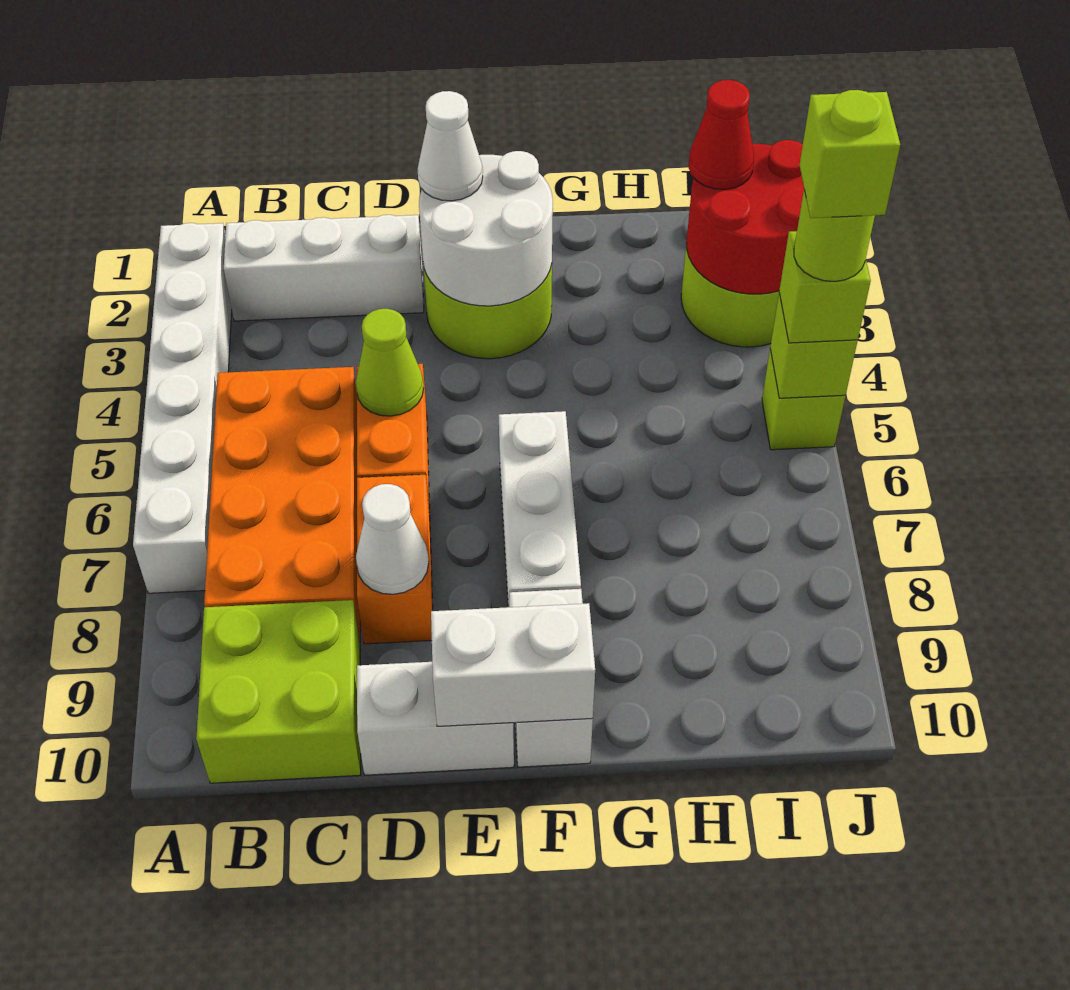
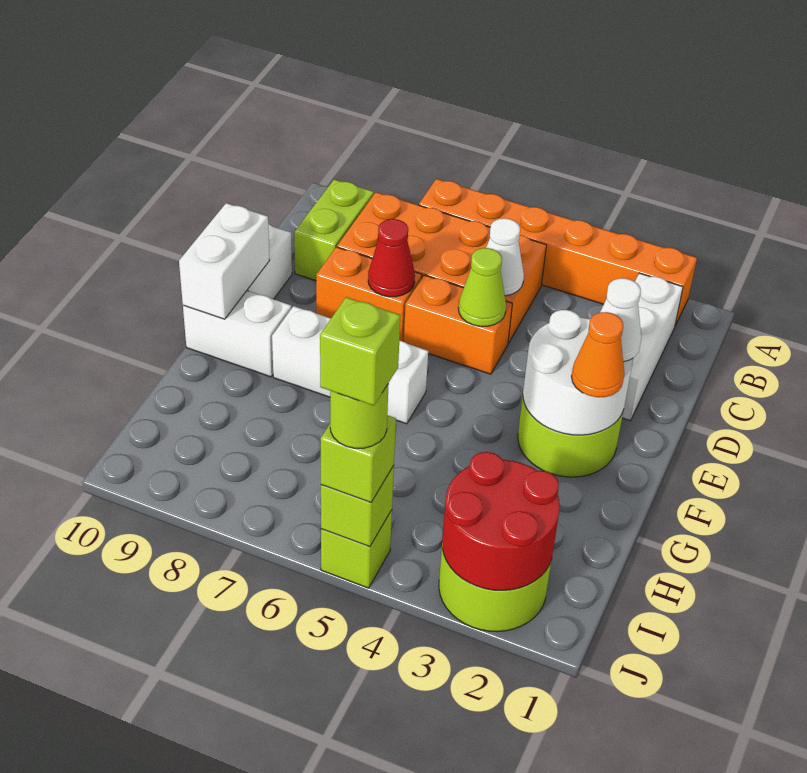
white brick A2:A7 level 1 -> orange brick A2:A7 level 1
lime brick B9:C10 level 1 -> lime brick B9:C9 level 1
white cone D8 level 2 -> white cone C5 level 2
none -> orange cone F2 level 3
red cone I2 level 3 -> red cone D7 level 2

